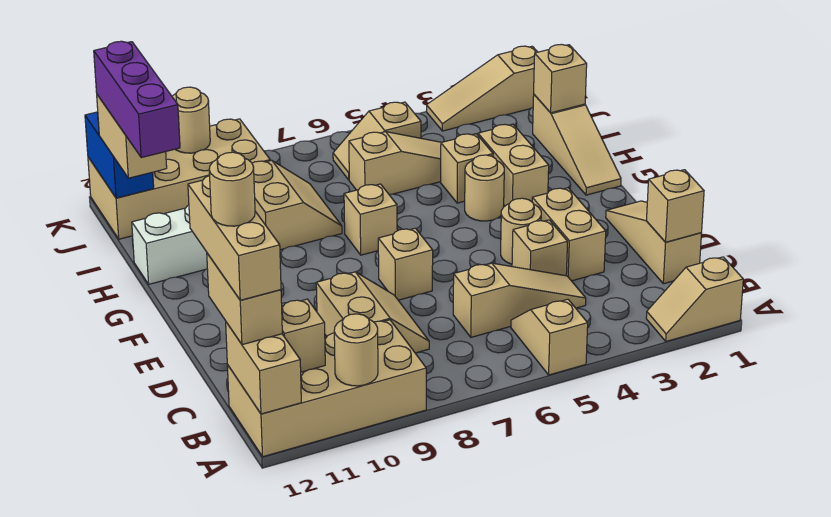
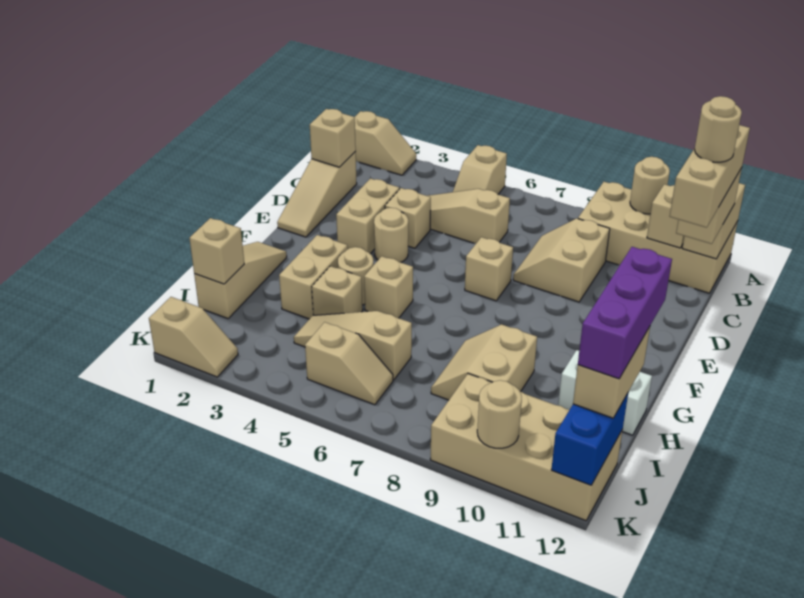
tan brick G7 level 1 -> tan brick G5 level 1
tan slope K1:K3 level 1 top 1 -> tan slope K1:K2 level 1 top 1

